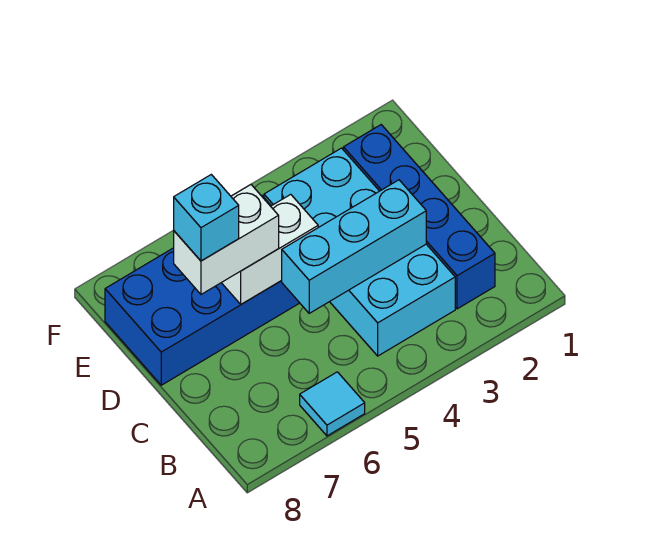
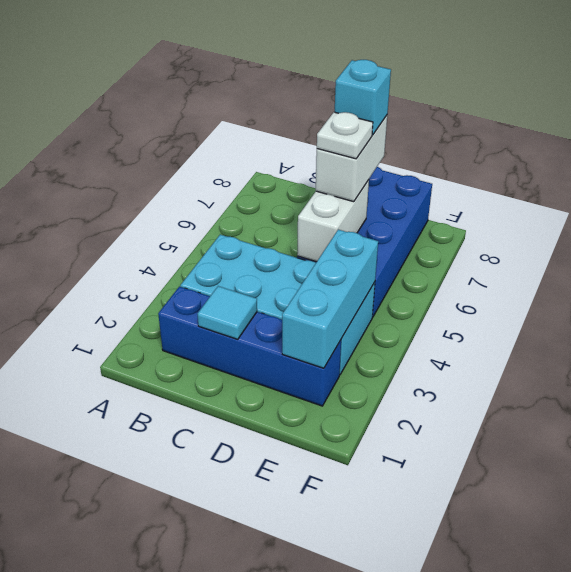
cyan tile A6 level 1 -> cyan tile C2 level 2
cyan brick C3:C5 level 2 -> cyan brick E2:E4 level 2
none -> white plate D6 level 4

